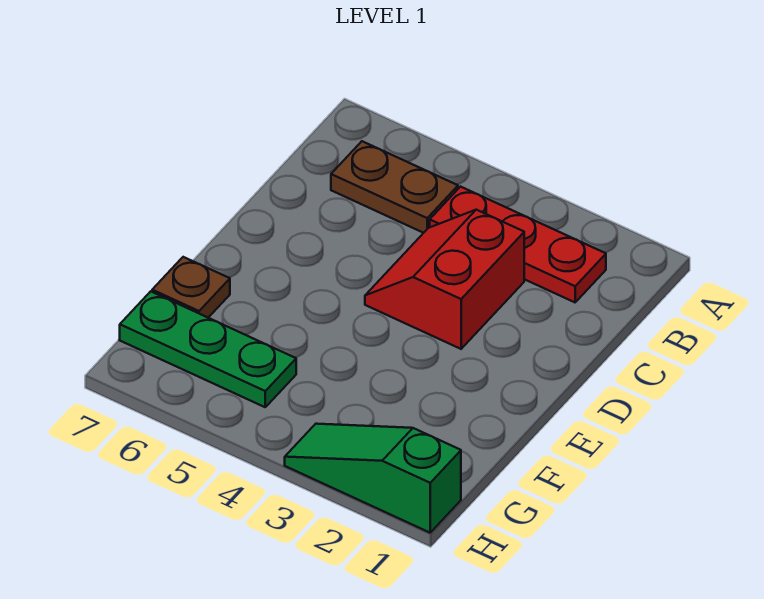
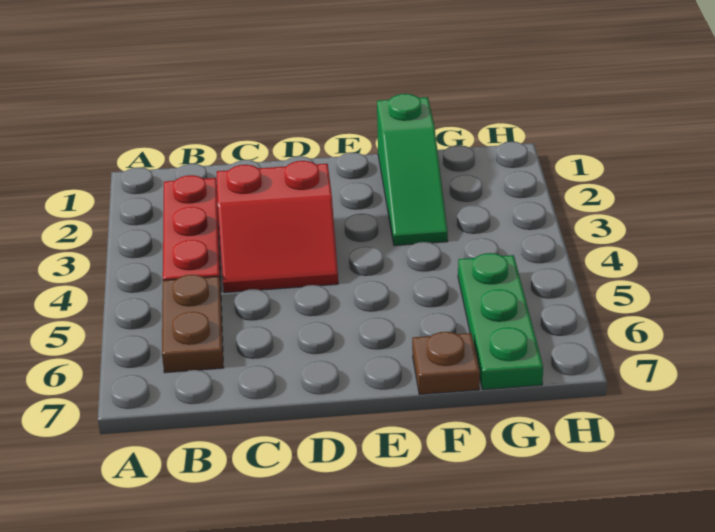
green slope H1:H3 level 1 top 1 -> green slope F1:F3 level 1 top 1

